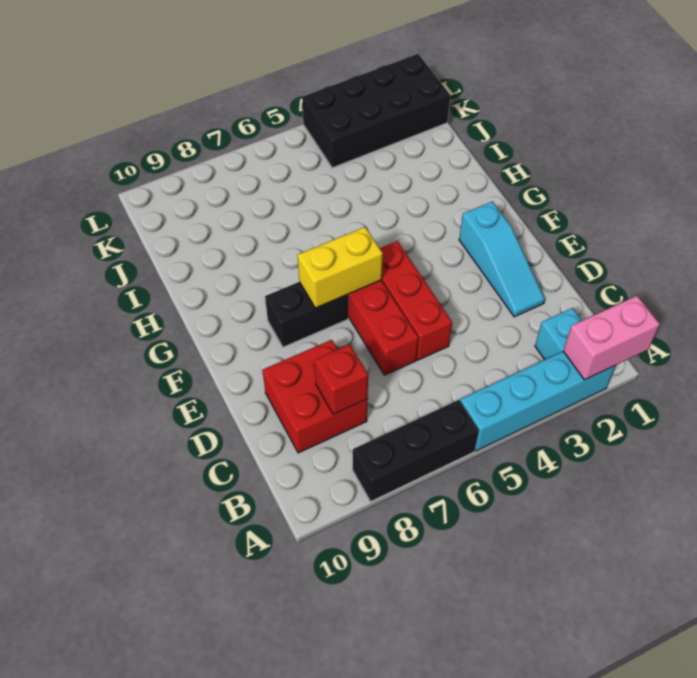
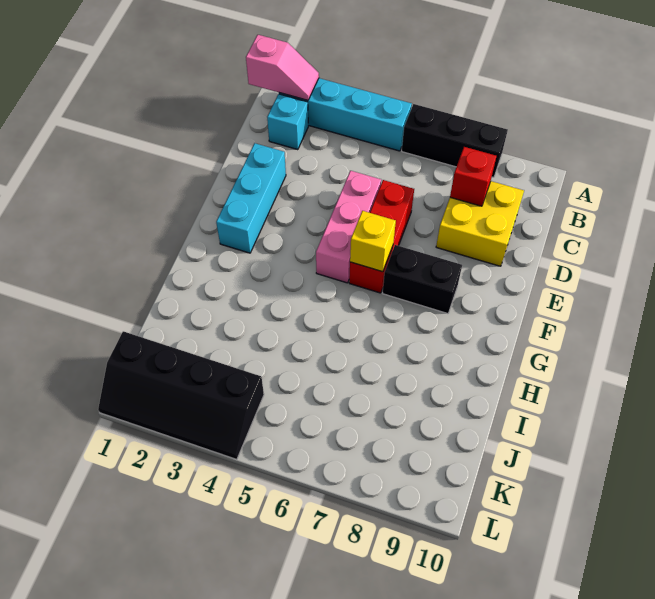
pink brick A1:A2 level 2 -> pink slope A1:A2 level 2 top 1
red brick C8:D9 level 1 -> yellow brick C8:D9 level 1
cyan slope D2:F2 level 1 top F -> cyan brick D2:F2 level 1
red brick D5:F5 level 1 -> pink brick D5:F5 level 1
yellow brick F6:F7 level 2 -> yellow brick F6 level 2
black brick K1:L4 level 1 -> black slope K1:L4 level 1 top K

